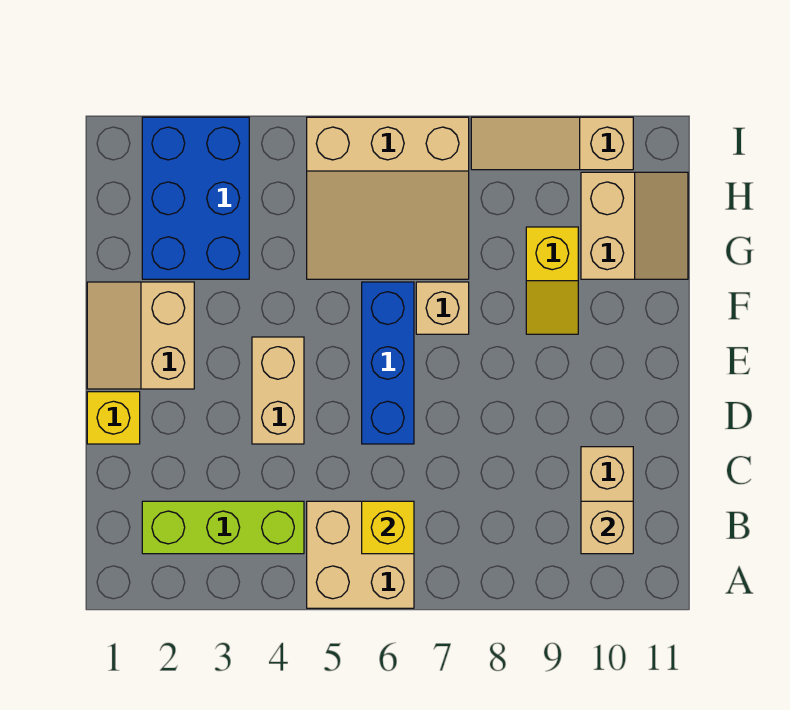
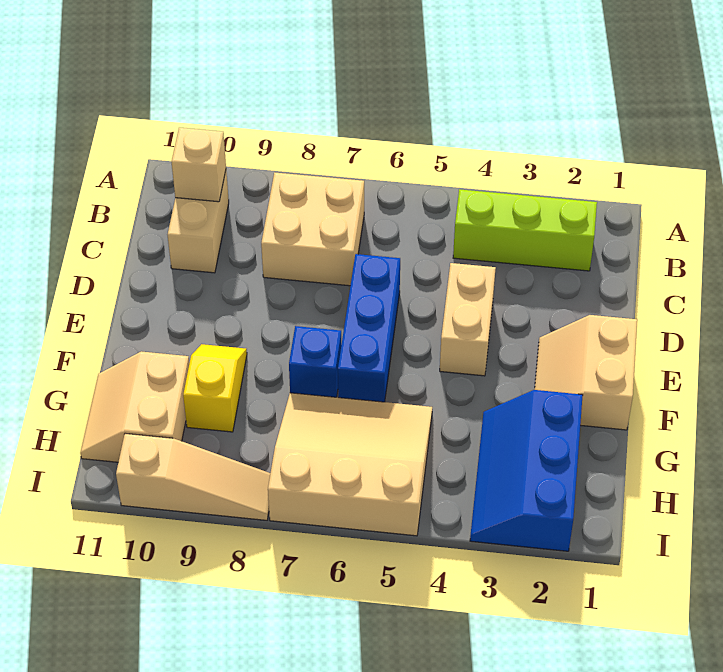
tan brick A5:B6 level 1 -> tan brick B7:C8 level 1
yellow brick B6 level 2 -> none
yellow brick D1 level 1 -> none
tan slope E1:F2 level 1 top 2 -> tan slope E1:F2 level 1 top 1
tan brick F7 level 1 -> blue brick F7 level 1
blue brick G2:I3 level 1 -> blue slope G2:I3 level 1 top 2

